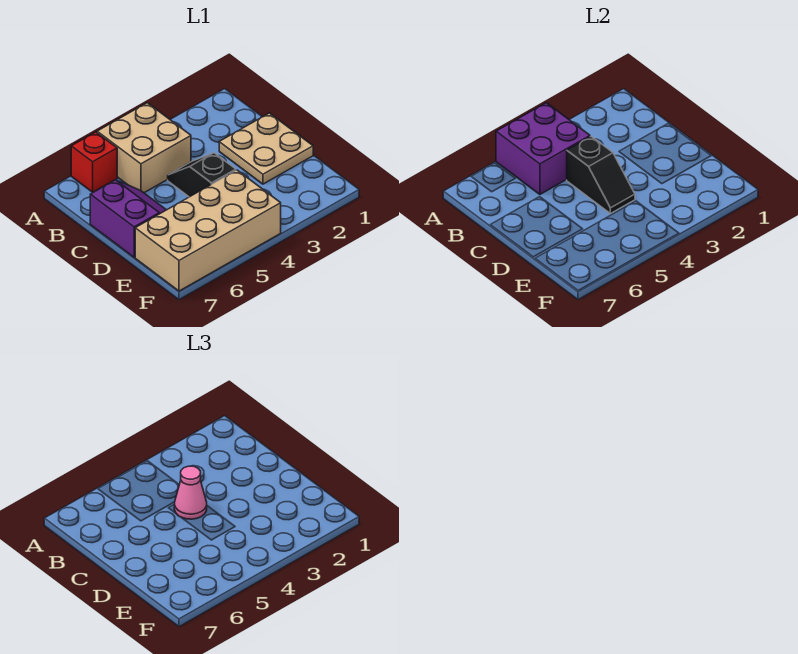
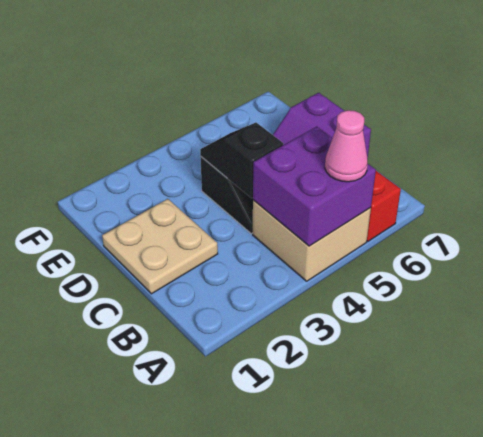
pink cone C4 level 3 -> pink cone A5 level 3
tan brick E4:F7 level 1 -> none

